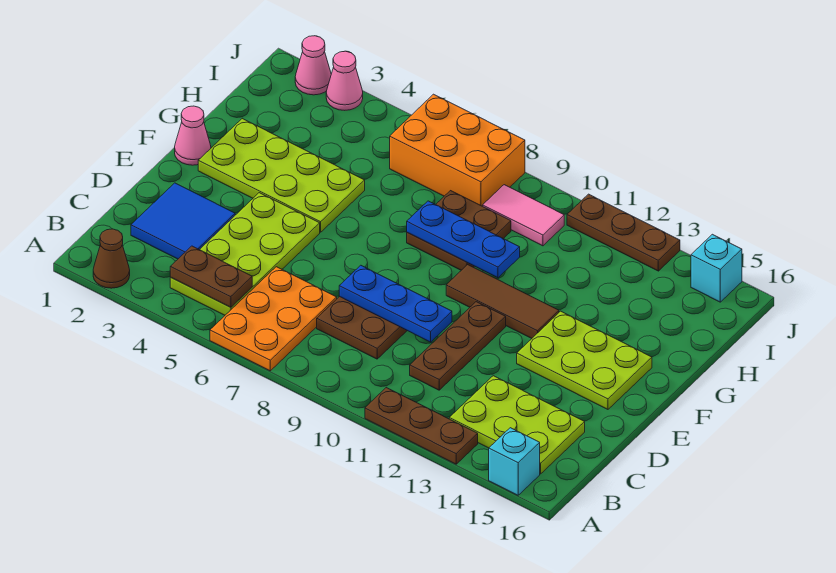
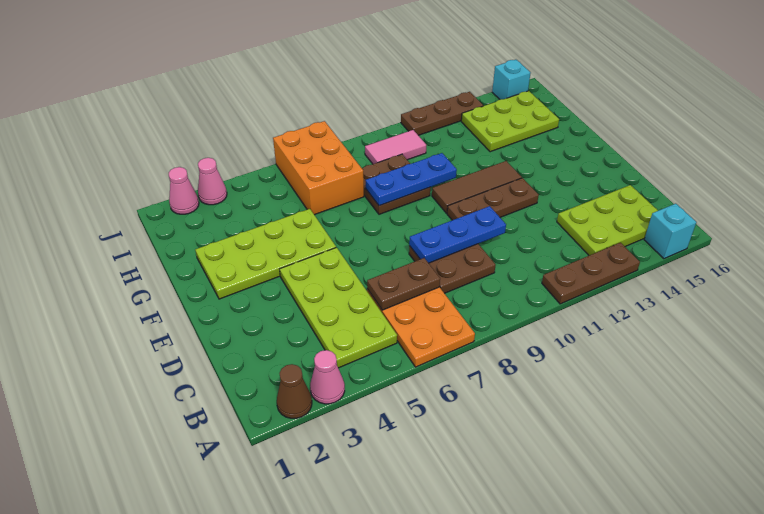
brown plate B4:B5 level 2 -> brown plate C6:C7 level 2
blue tile C2:D3 level 1 -> none
brown plate C11:E11 level 1 -> brown plate E10:E12 level 1
lime plate E13:F15 level 1 -> lime plate H13:I15 level 1
pink cone F1 level 1 -> pink cone A3 level 1
orange brick I6:J8 level 1 -> orange brick H6:J7 level 1

